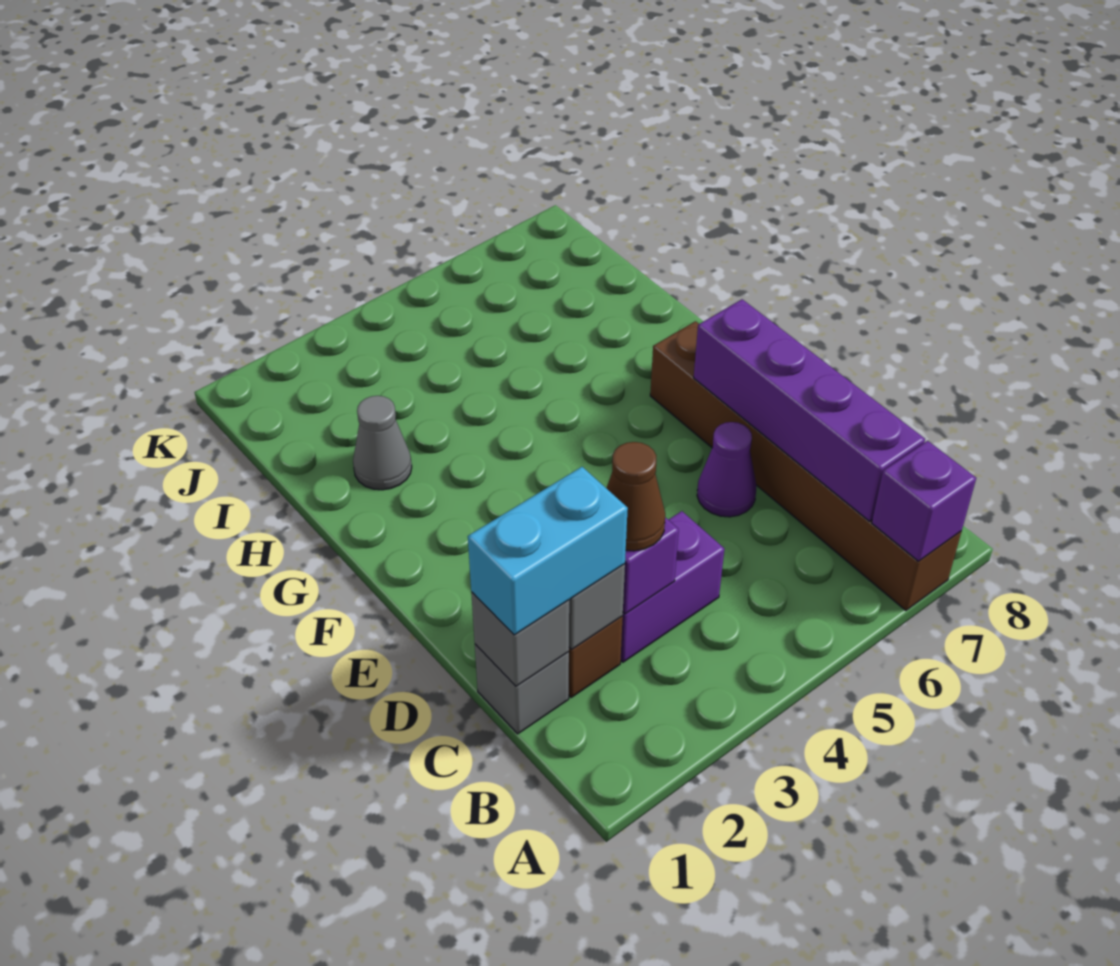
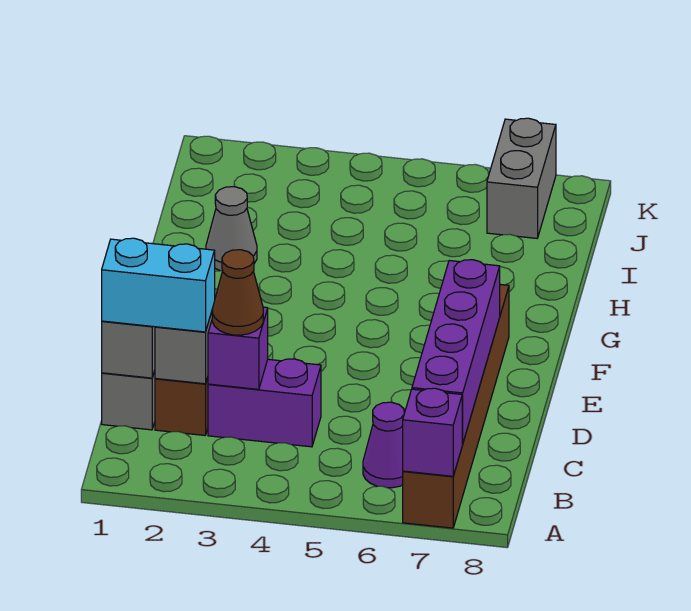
purple cone D6 level 1 -> purple cone B6 level 1
none -> grey brick J7:K7 level 1

